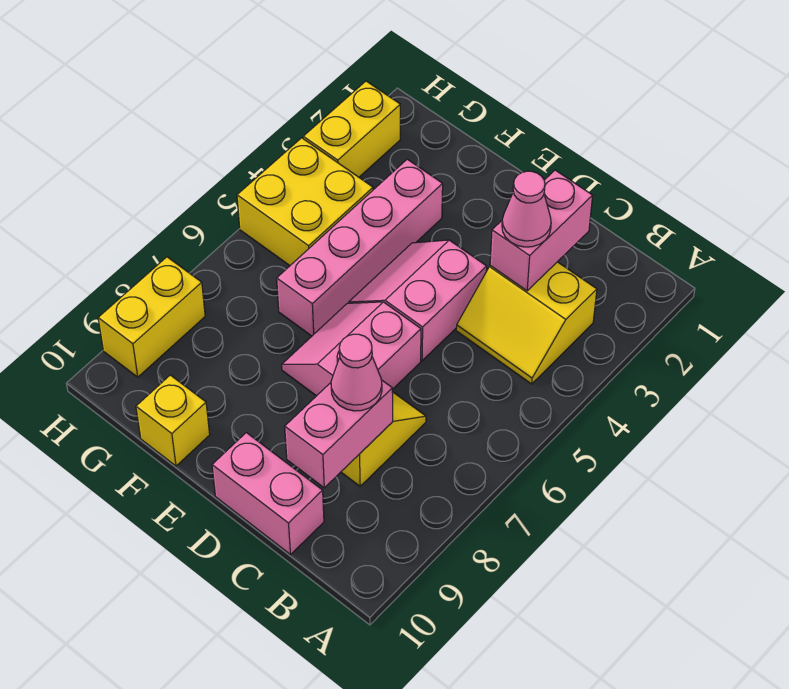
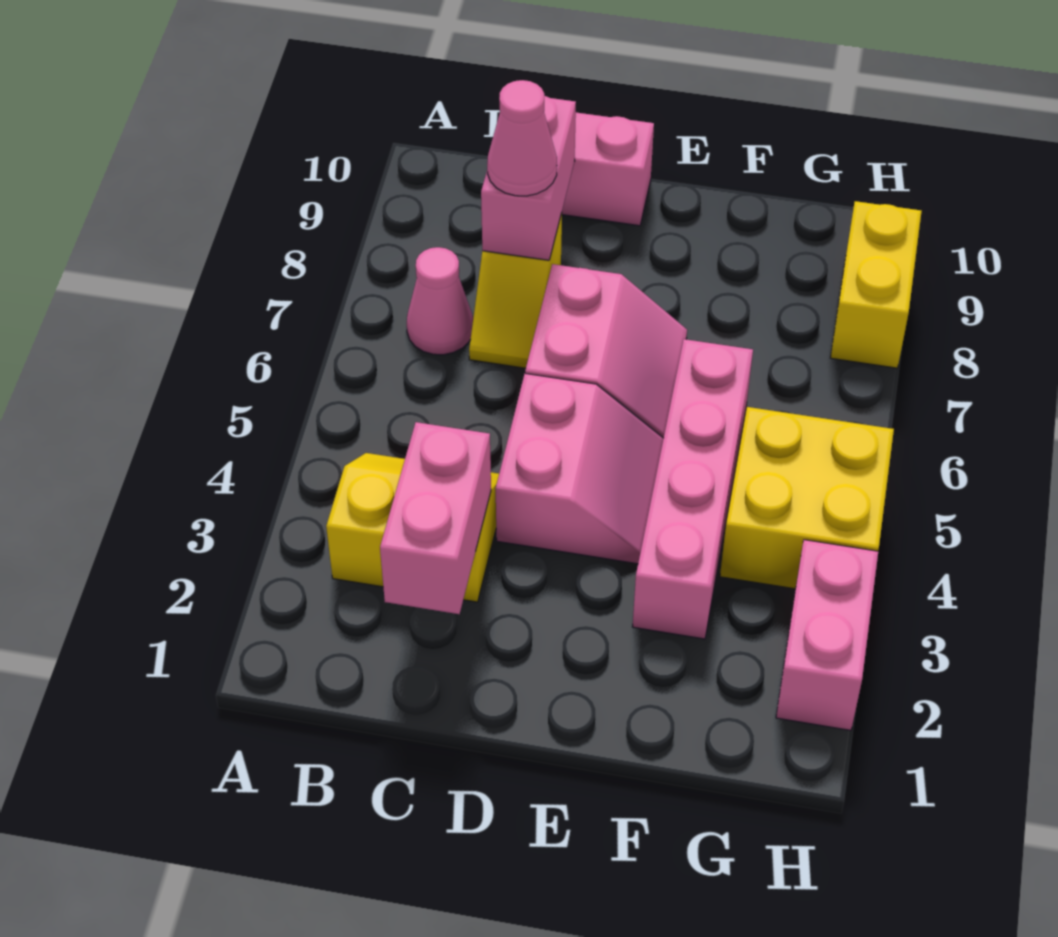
pink cone C3 level 3 -> pink cone B7 level 1
yellow brick F10 level 1 -> none
yellow brick H2:H3 level 1 -> pink brick H2:H3 level 1

